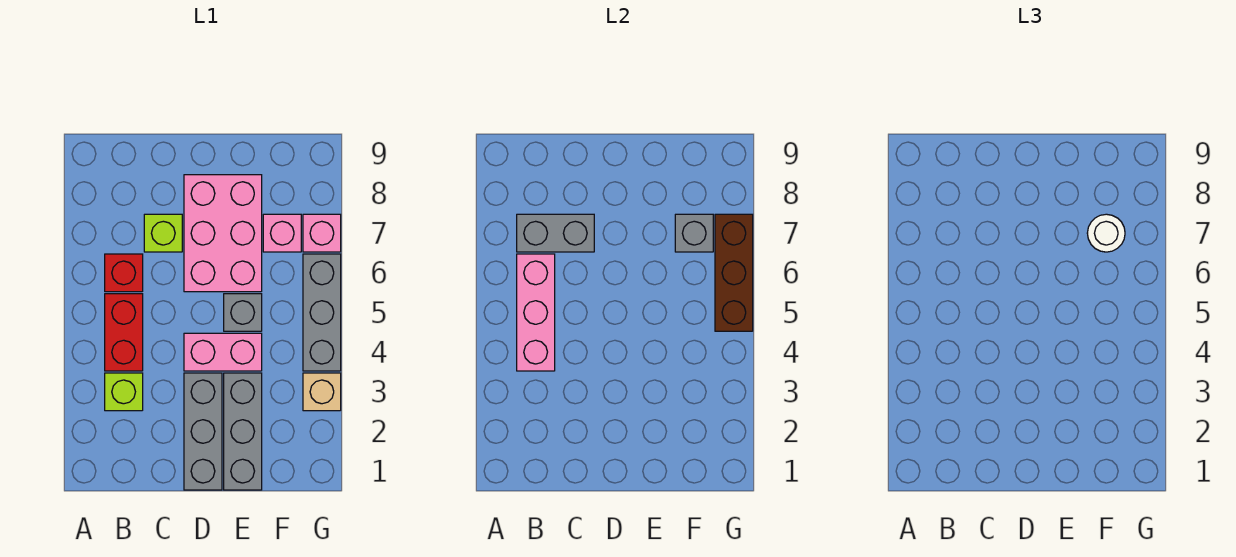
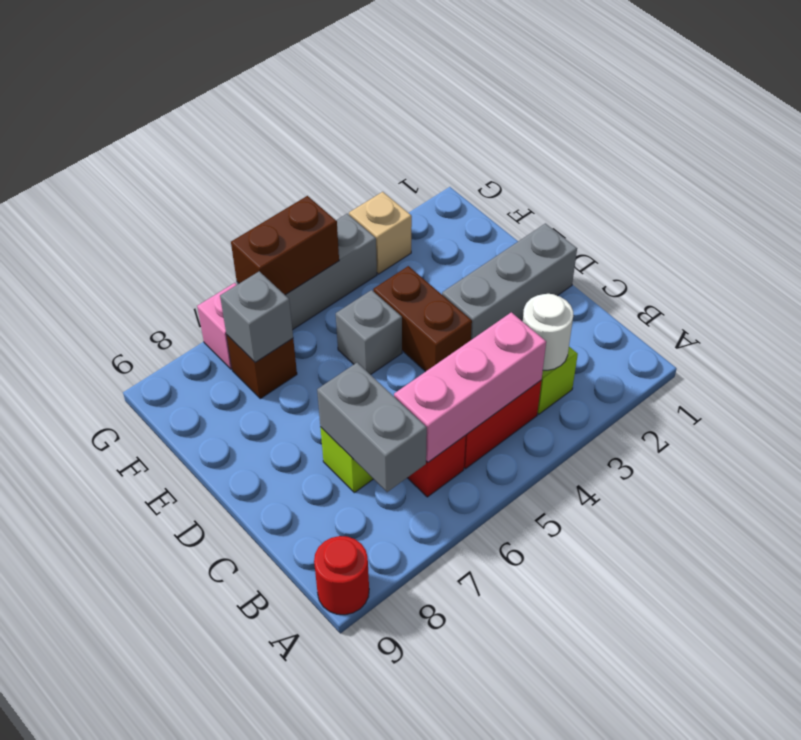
none -> red round brick A9 level 1
pink brick D4:E4 level 1 -> brown brick D4:E4 level 1
pink brick D6:E8 level 1 -> none
grey brick E1:E3 level 1 -> none
pink brick F7 level 1 -> brown brick F7 level 1
white round brick F7 level 3 -> white round brick B3 level 2
brown brick G5:G7 level 2 -> brown brick G5:G6 level 2

